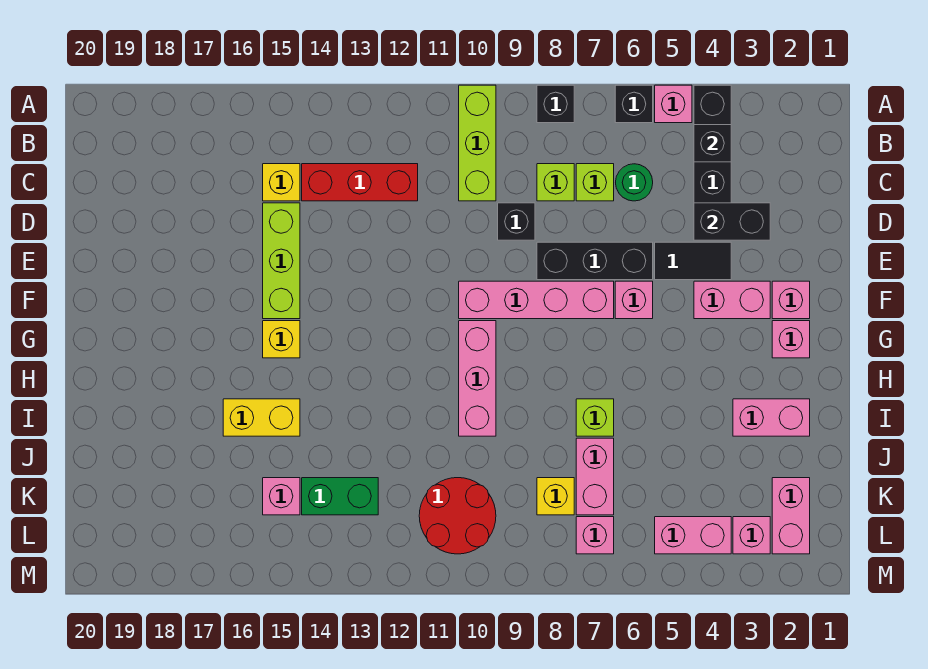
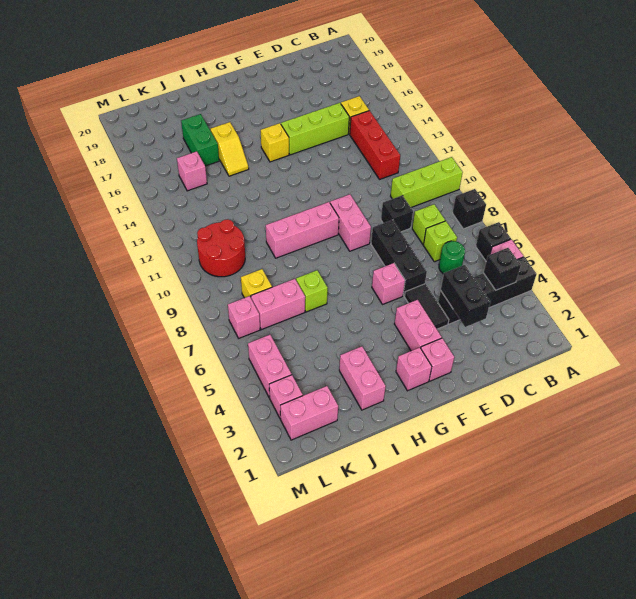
pink brick F7:F10 level 1 -> pink brick F9:F10 level 1
yellow brick I15:I16 level 1 -> yellow slope I15:I16 level 1 top 16
green brick K13:K14 level 1 -> green brick J16:J17 level 1

